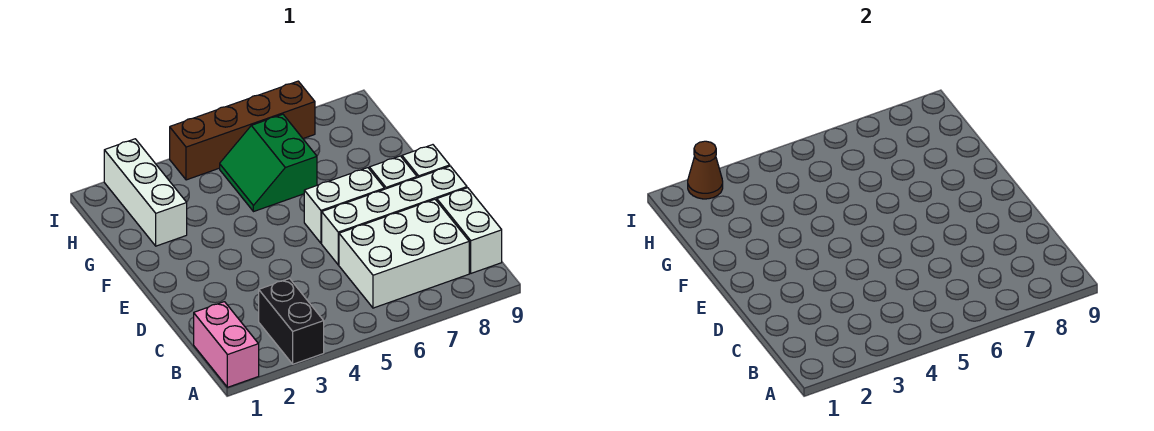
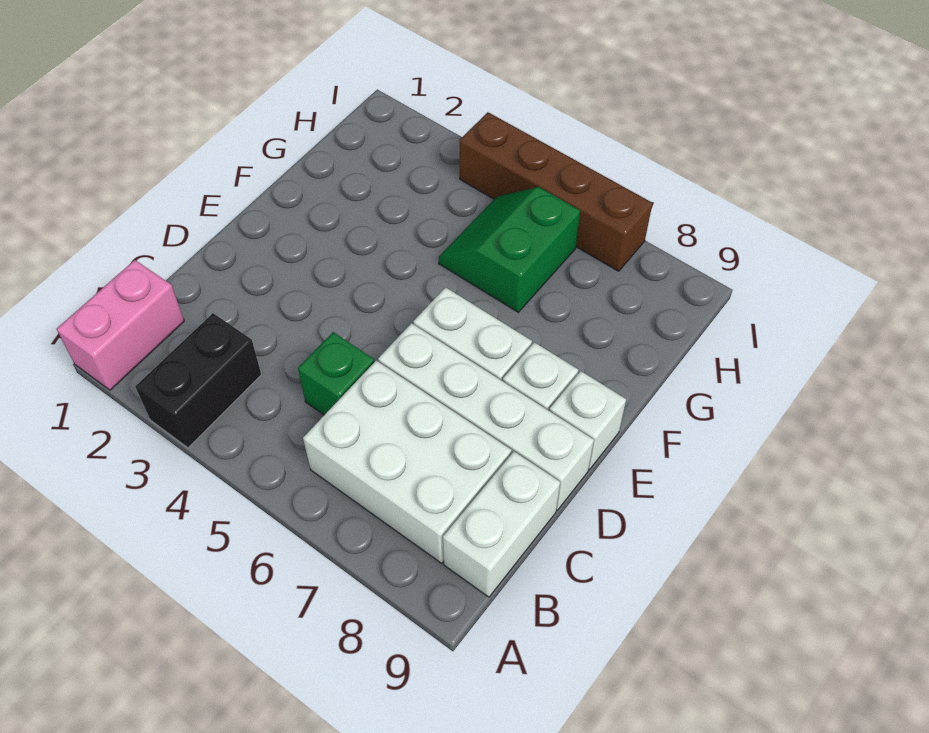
none -> green brick C5 level 1
white brick G2:I2 level 1 -> none
brown cone I2 level 2 -> none

